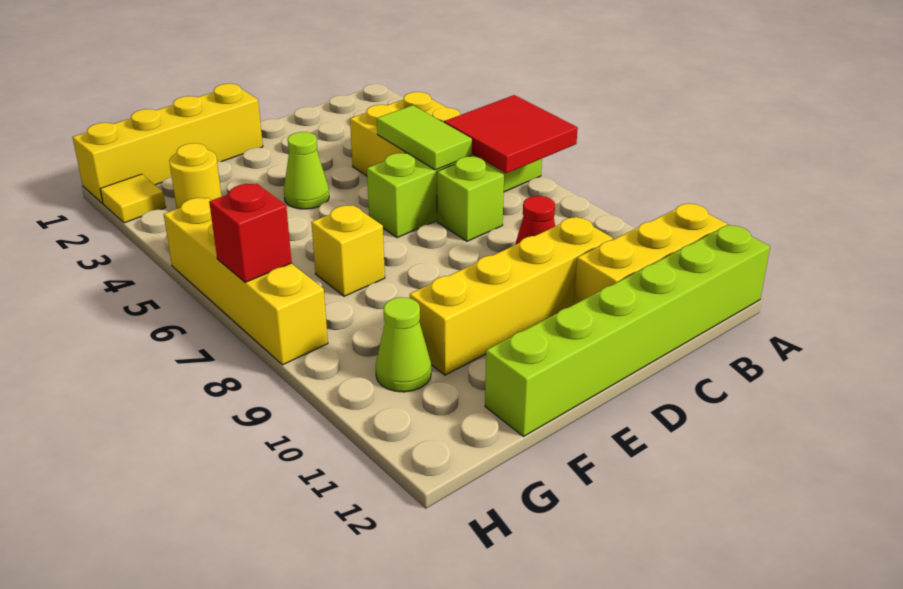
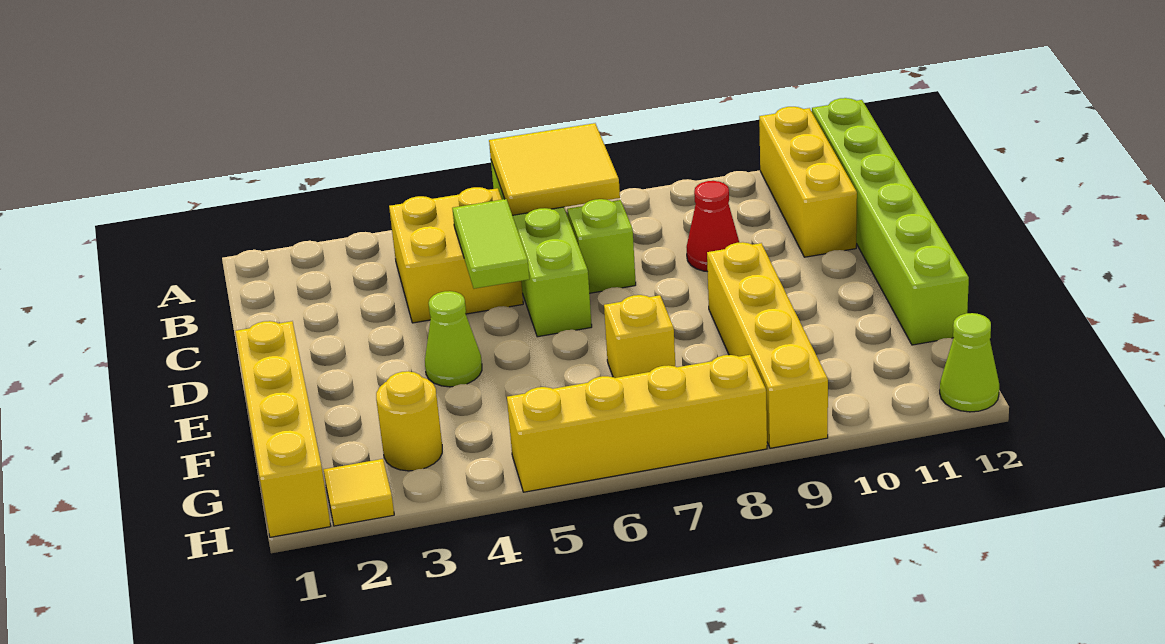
red tile A6:B7 level 2 -> yellow tile A6:B7 level 2
lime tile C5:C6 level 2 -> lime tile C5:D5 level 2
yellow brick C10:F10 level 1 -> yellow brick E9:H9 level 1
lime cone G10 level 1 -> lime cone H12 level 1
red brick H7 level 2 -> none

